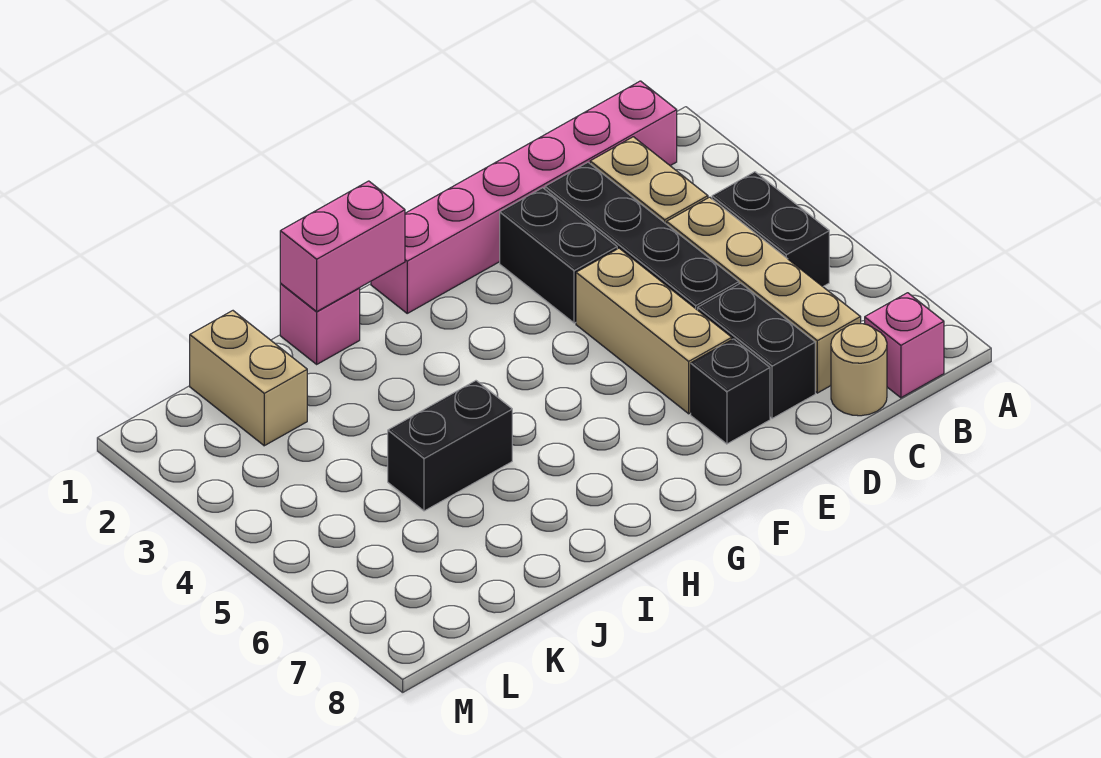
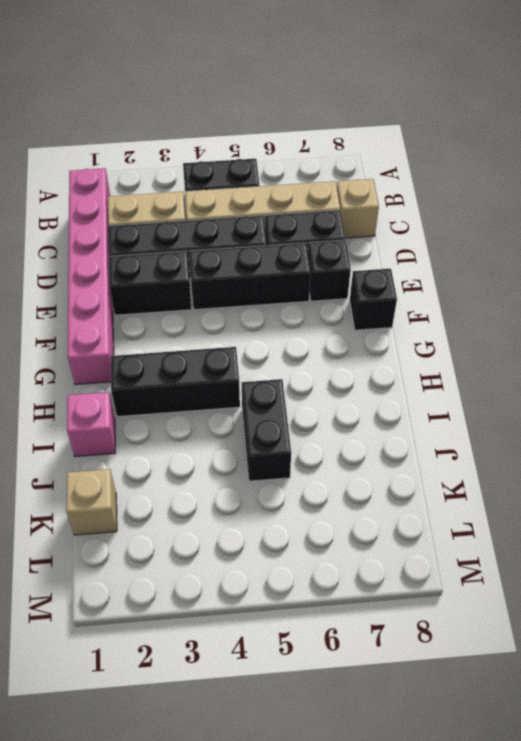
pink brick B8 level 1 -> none
tan round brick C8 level 1 -> tan brick C8 level 1
tan brick E4:E6 level 1 -> black brick E4:E6 level 1
none -> black brick F8 level 1
pink brick H1:I1 level 2 -> none
none -> black brick H2:H4 level 1
tan brick K1:K2 level 1 -> tan brick K1 level 1

